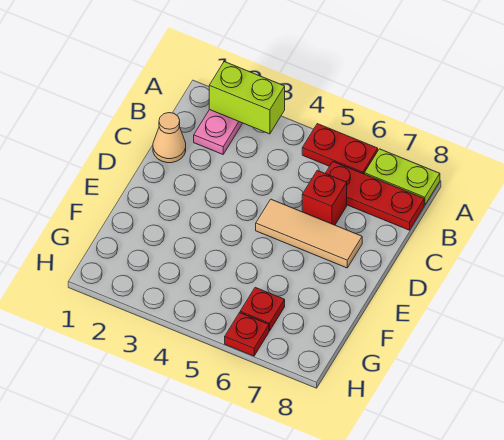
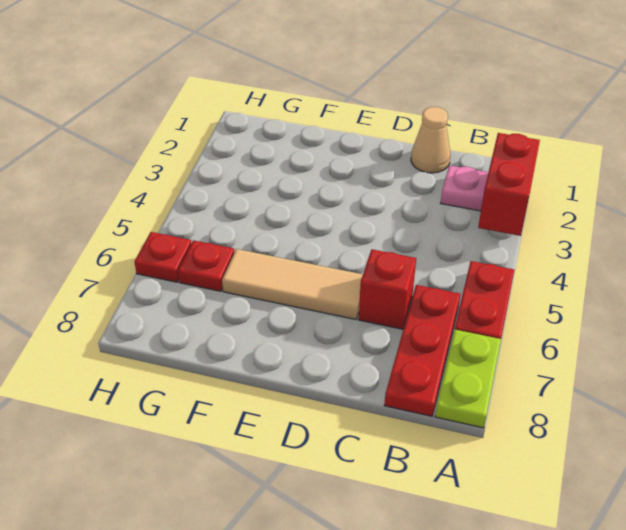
lime brick A2:A3 level 2 -> red brick A2:A3 level 2
tan tile D5:D7 level 1 -> tan tile D6:F6 level 1

